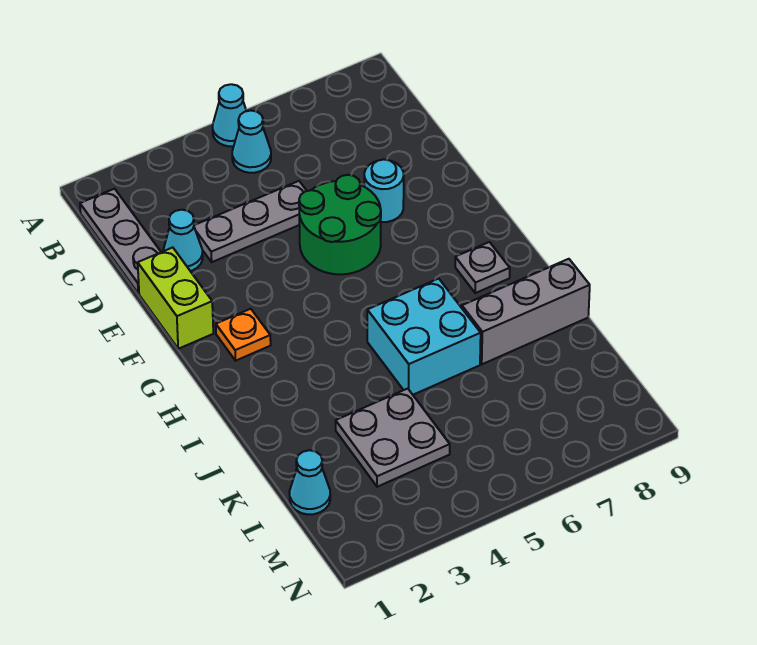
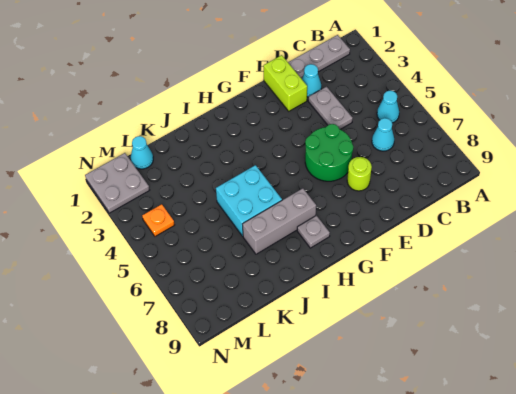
cyan cone A5 level 1 -> cyan cone C6 level 1
grey plate D3:D5 level 1 -> grey plate D3:D4 level 1
lime brick E1:F1 level 1 -> lime brick E1:E2 level 1
cyan round brick E7 level 1 -> lime round brick E7 level 1
orange plate G2 level 1 -> orange plate M4 level 1
grey brick J7:J9 level 1 -> grey brick H7:J7 level 1
grey plate K3:L4 level 1 -> grey plate M1:N2 level 1

